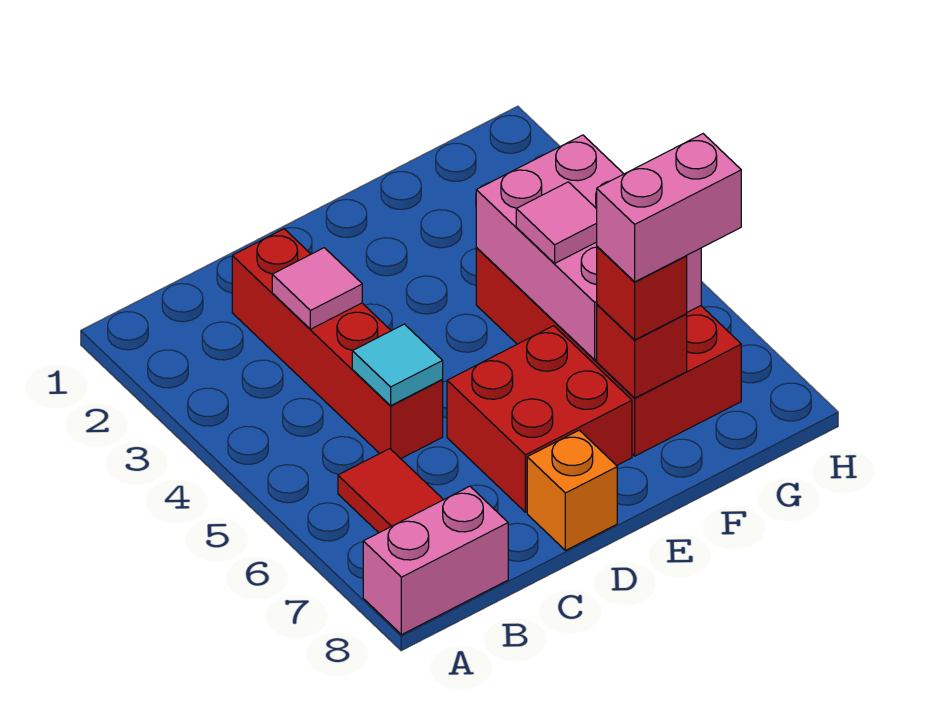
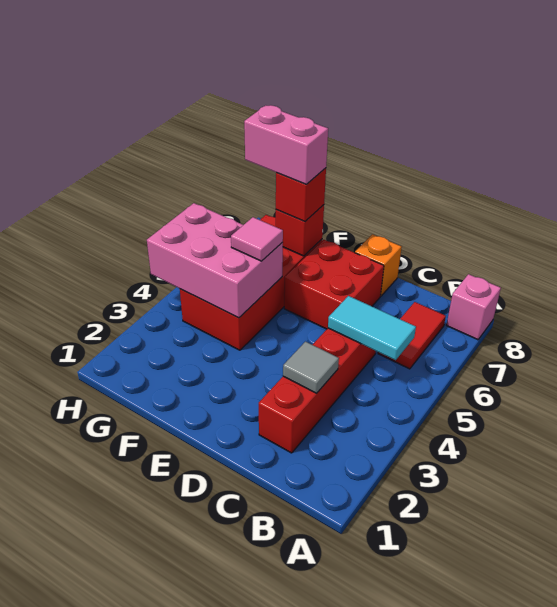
pink brick A8:B8 level 1 -> pink brick A8 level 1
pink tile C3 level 2 -> grey tile C3 level 2
cyan tile C5 level 2 -> cyan tile B5:C5 level 2
pink brick F4:G6 level 2 -> pink brick F4:H5 level 2

